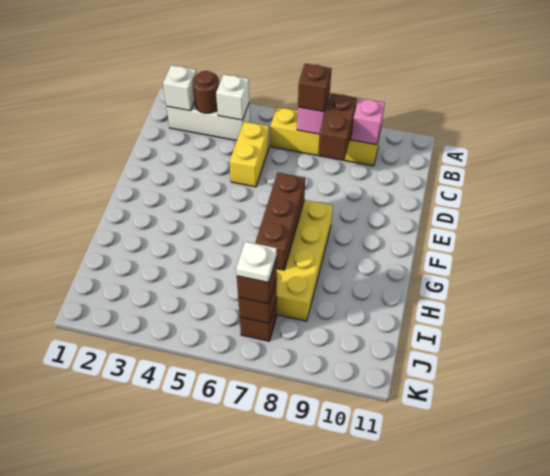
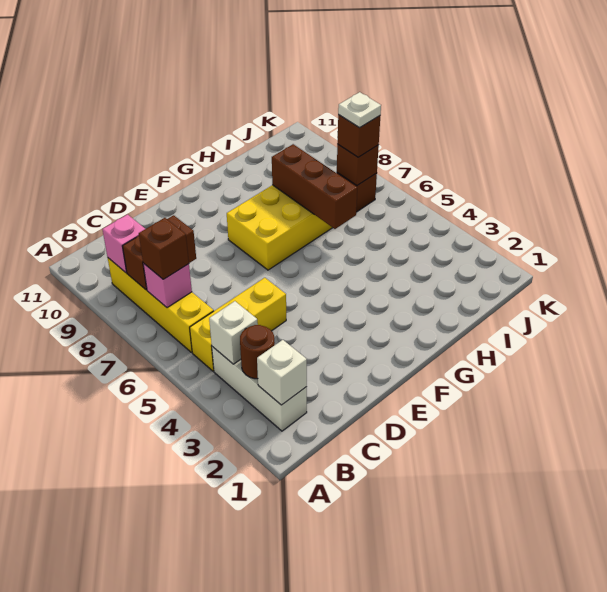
yellow brick C5:D5 level 1 -> yellow brick B5:D5 level 1
brown brick F7:H7 level 2 -> brown brick H6:H8 level 2

